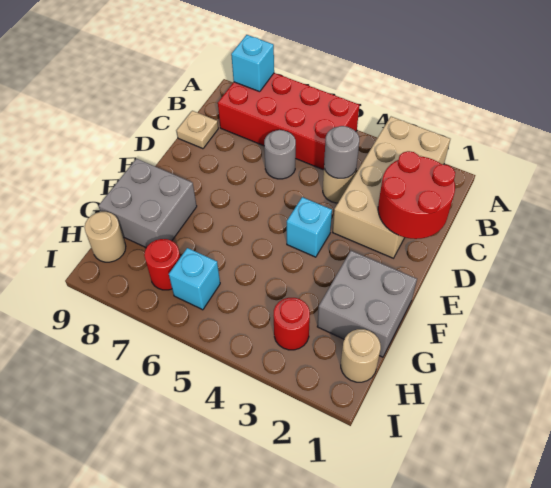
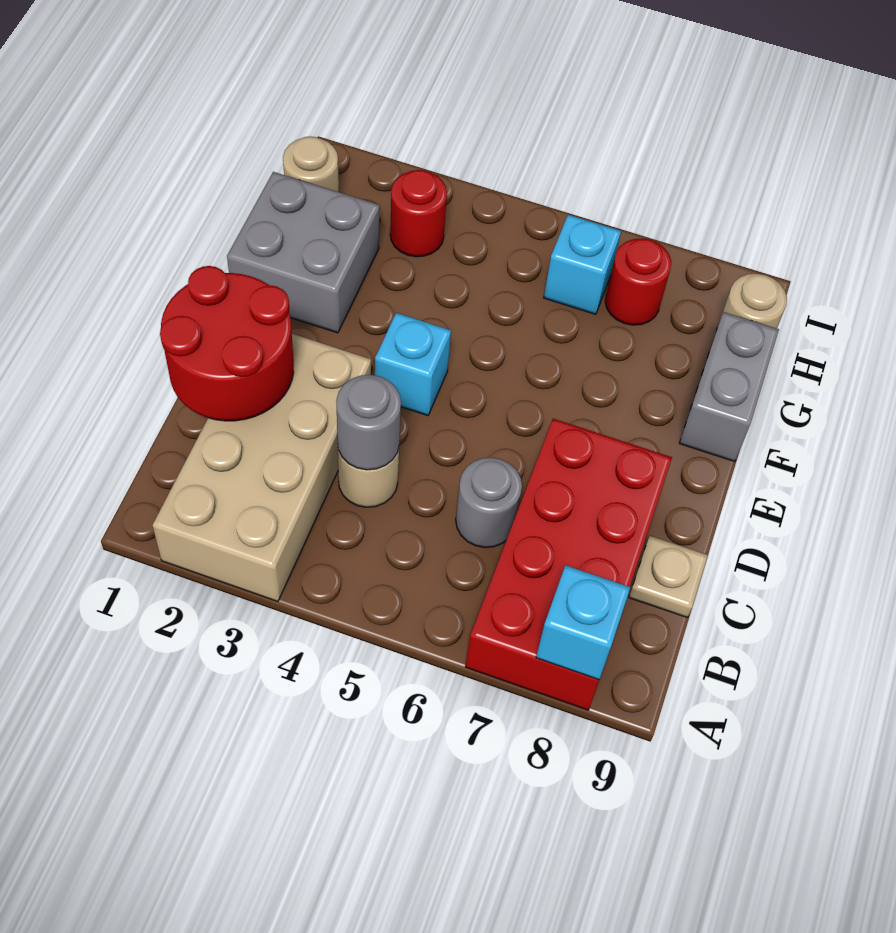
red brick A5:B8 level 1 -> red brick A7:D8 level 1
grey brick F8:G9 level 1 -> grey brick F9:G9 level 1

